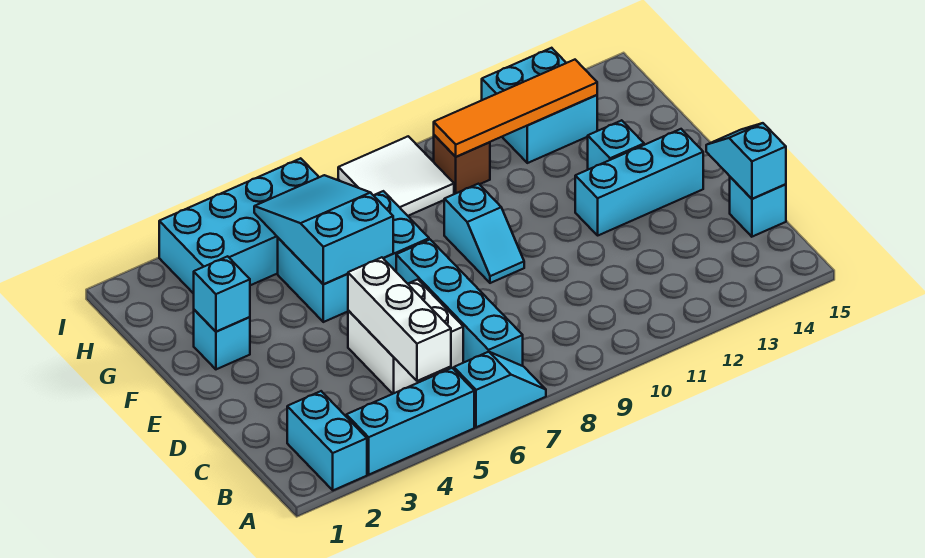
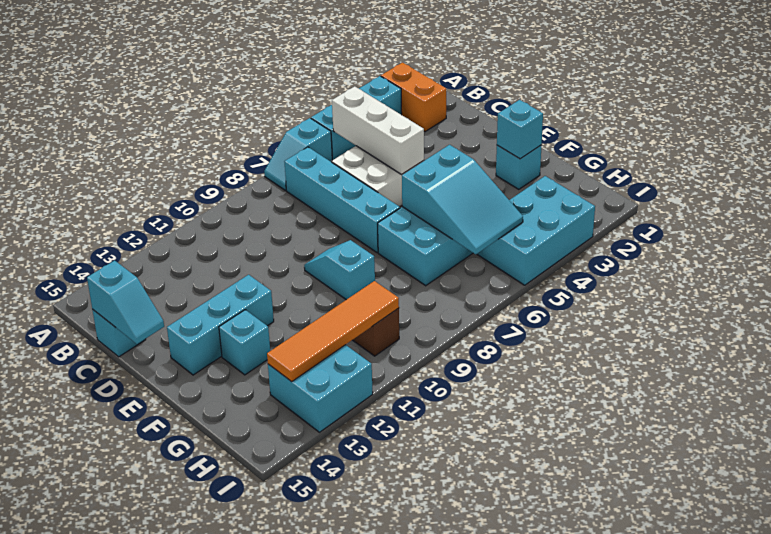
cyan brick A2:B2 level 1 -> orange brick A2:B2 level 1
cyan brick H3:I6 level 1 -> cyan brick H3:I5 level 1
white tile H8:I9 level 1 -> none

